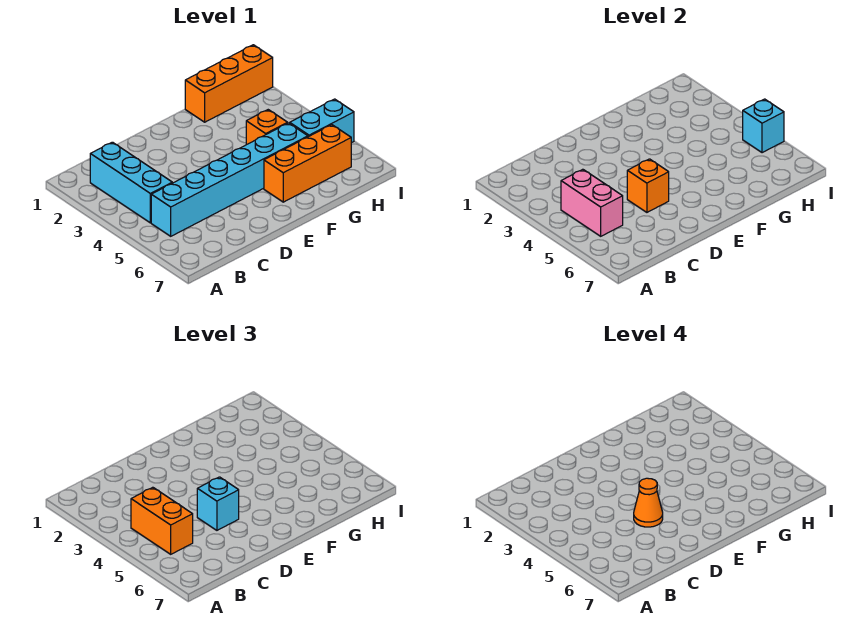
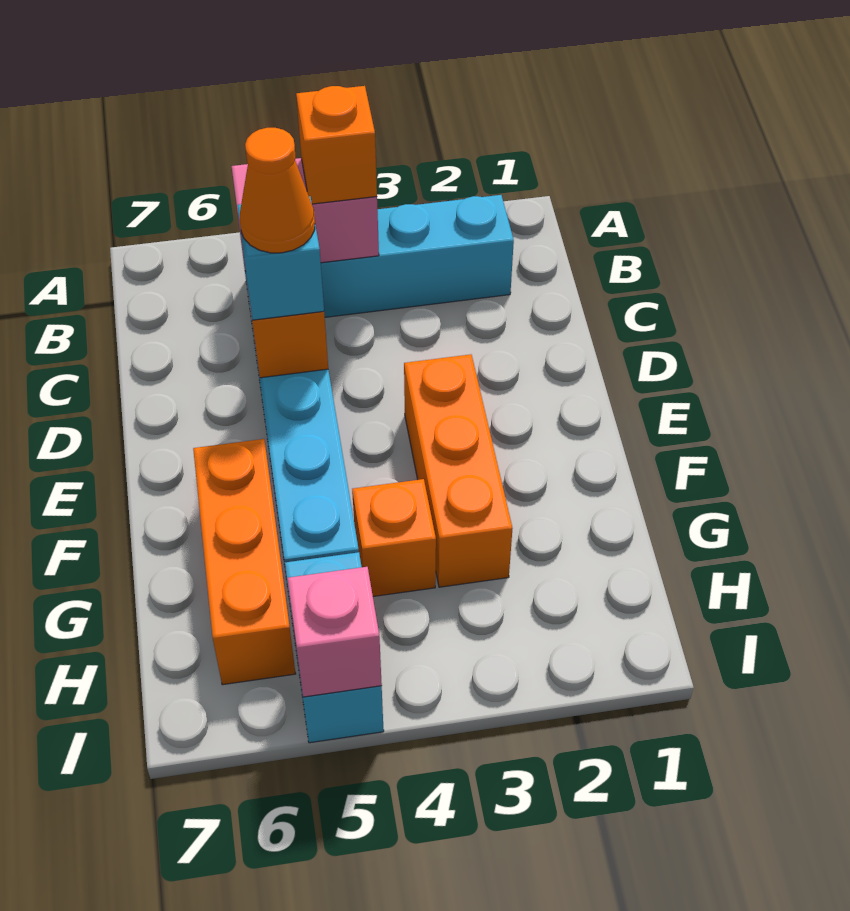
orange brick B4:B5 level 3 -> orange brick B4 level 3
orange brick G1:I1 level 1 -> orange brick E3:G3 level 1
cyan brick I5 level 2 -> pink brick I5 level 2

